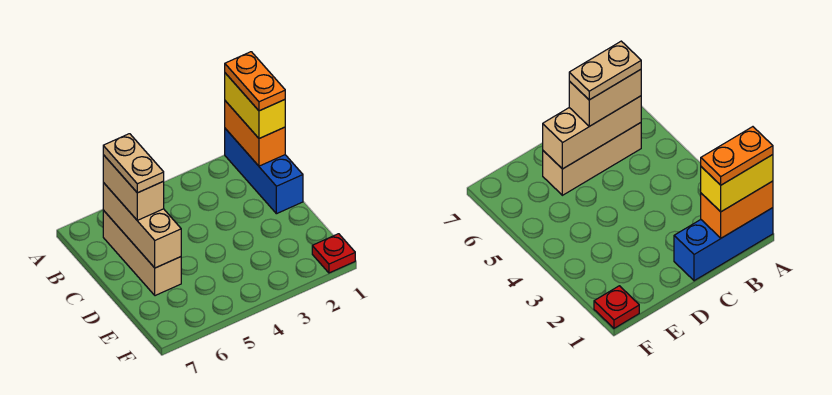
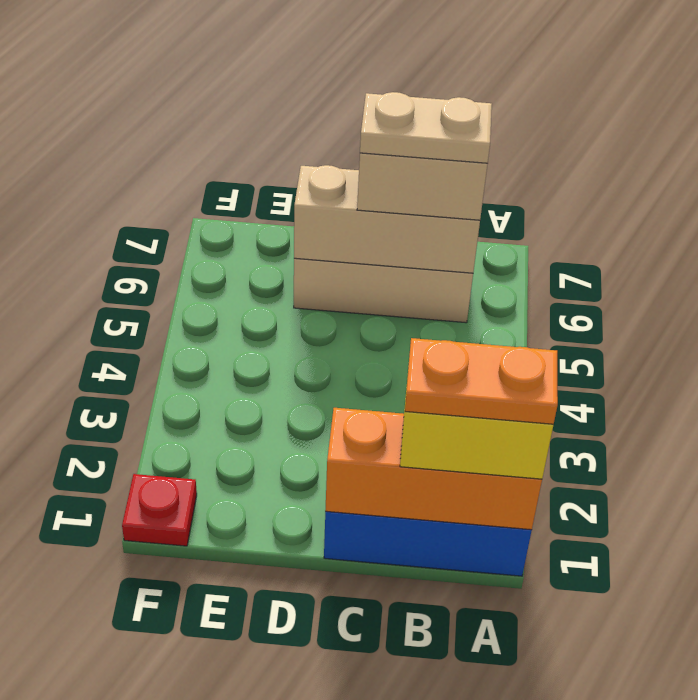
orange brick A1:B1 level 2 -> orange brick A1:C1 level 2

